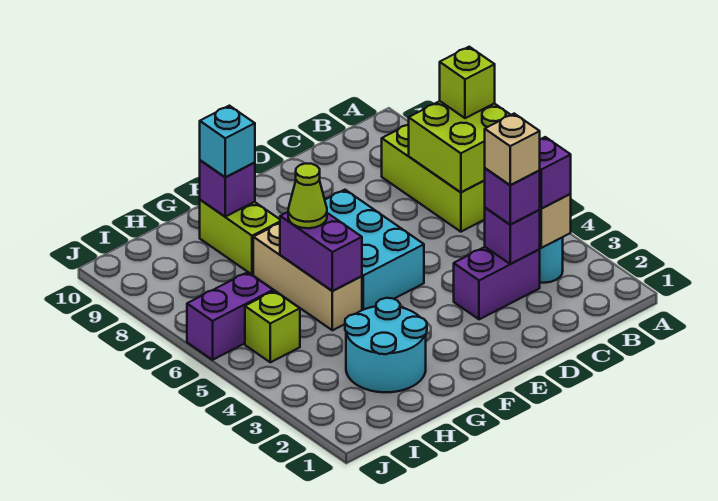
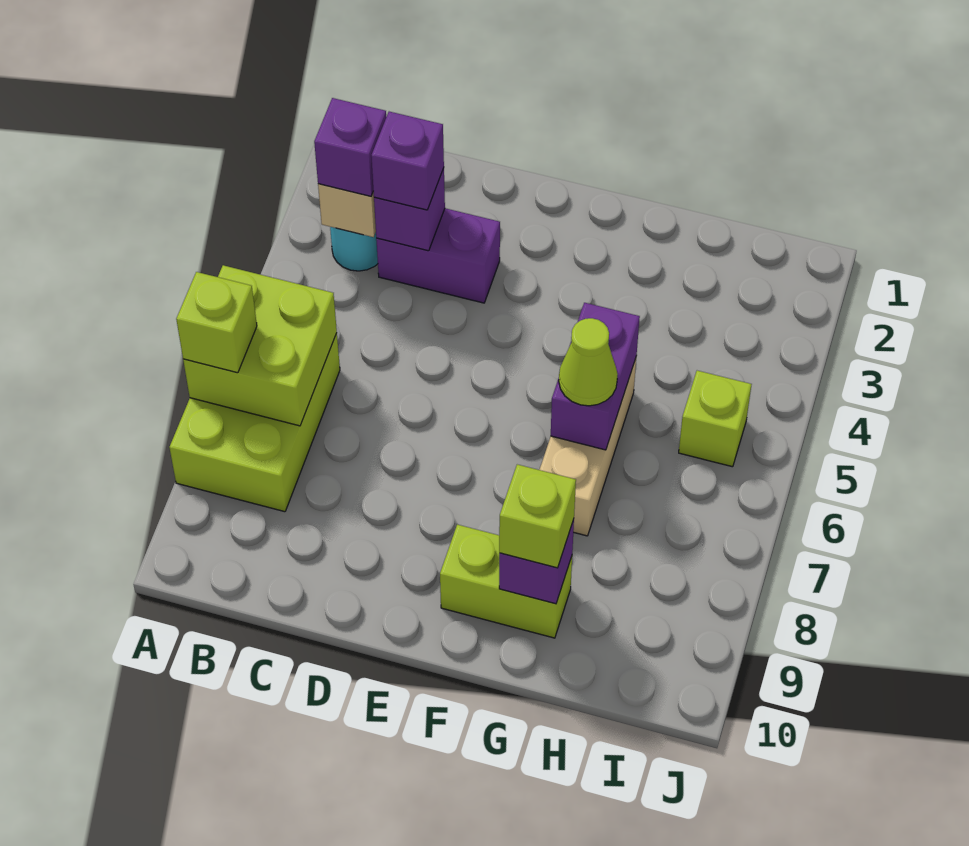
tan brick C3 level 4 -> none
cyan brick E5:F7 level 1 -> none
cyan round brick G2:H3 level 1 -> none
lime brick G8:G9 level 1 -> lime brick F9:G9 level 1
cyan brick G9 level 3 -> lime brick G9 level 3
purple brick I6:J6 level 1 -> none

